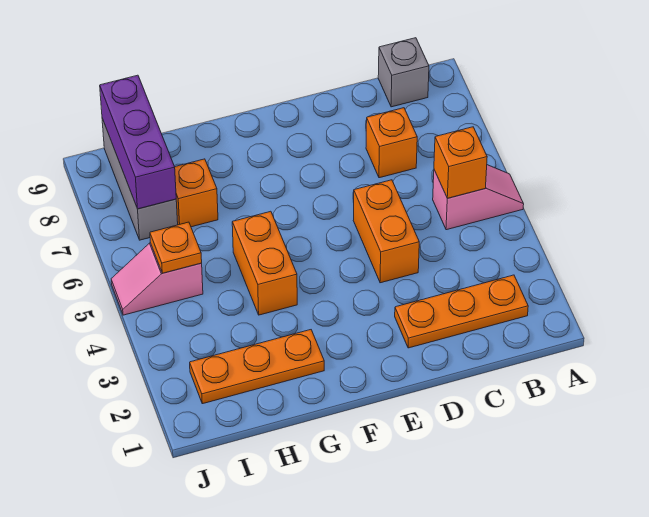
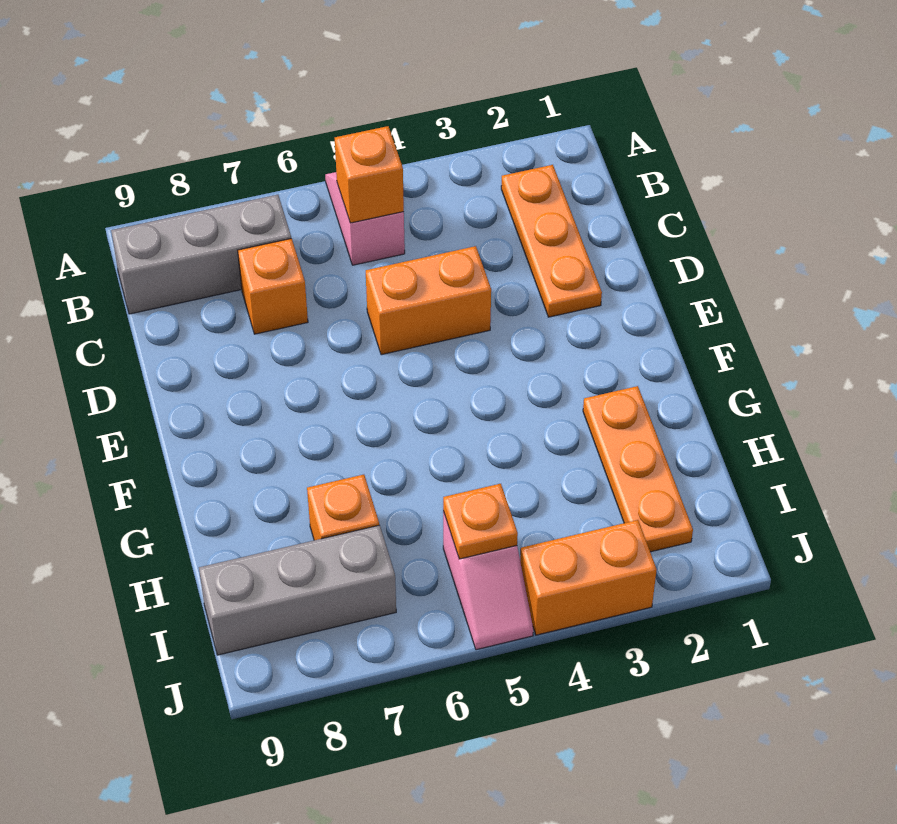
grey brick B9 level 1 -> grey brick B7:B9 level 1
orange brick G4:G5 level 1 -> orange brick J3:J4 level 1
purple brick I7:I9 level 2 -> none

